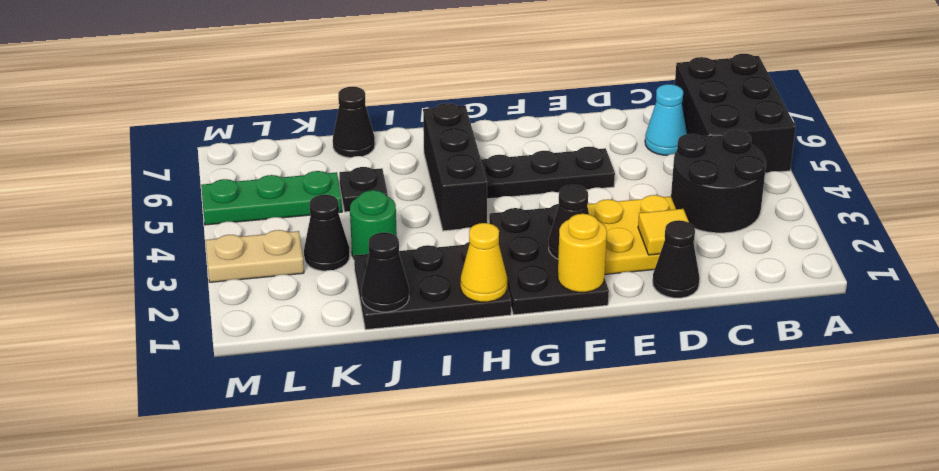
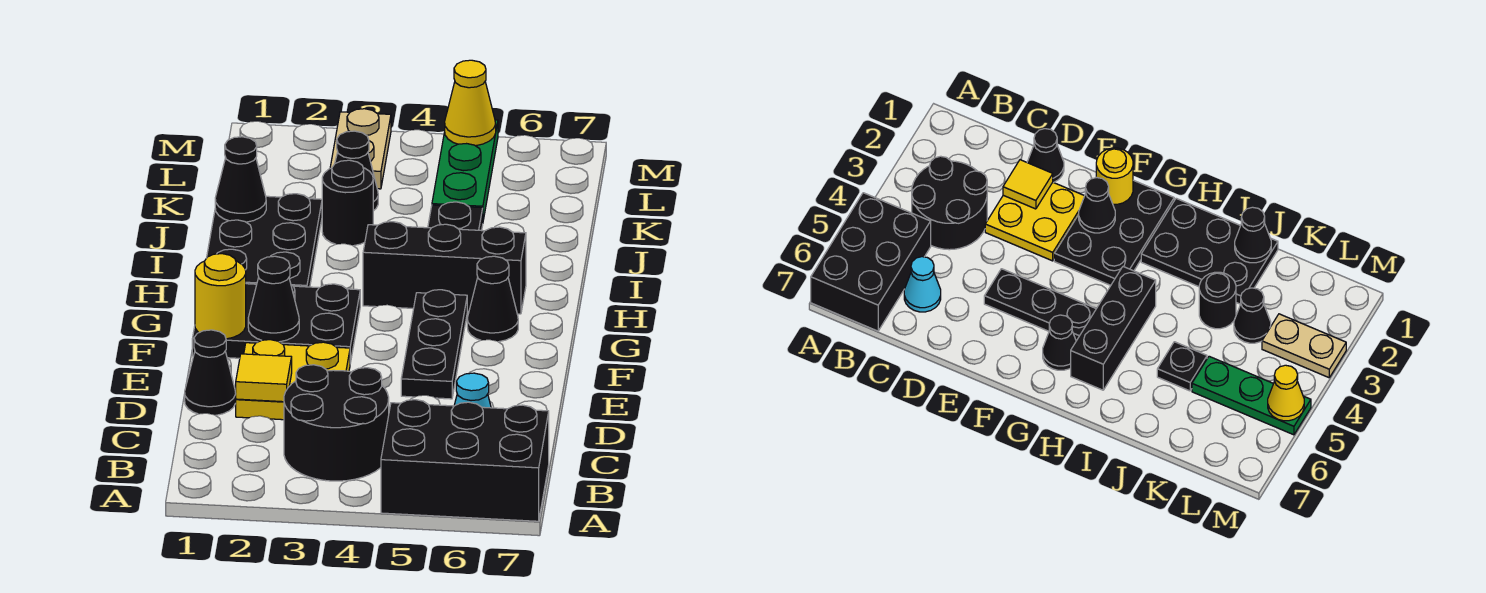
yellow cone H1 level 2 -> yellow cone M5 level 2
green round brick J3 level 1 -> black round brick J3 level 1
black cone J7 level 1 -> black cone G6 level 1

